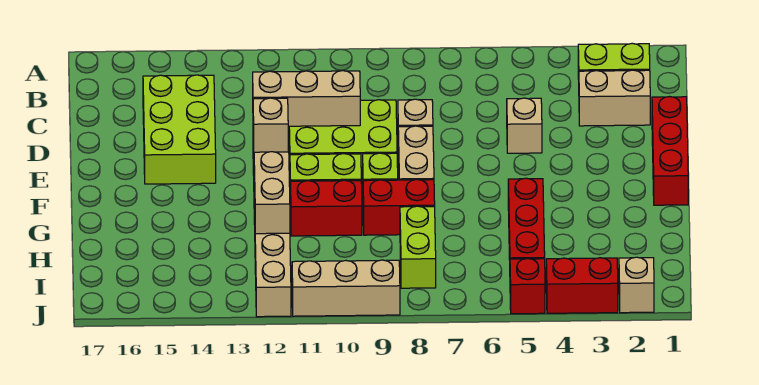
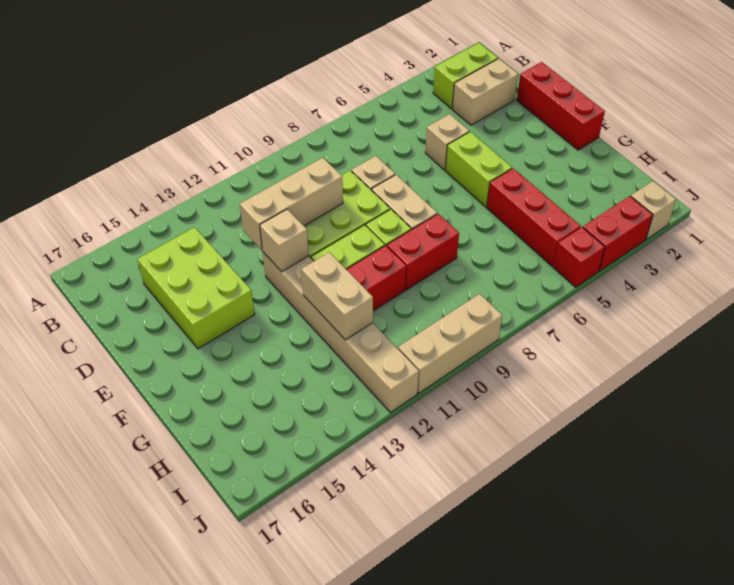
lime brick H8:I8 level 1 -> lime brick E5:F5 level 1

